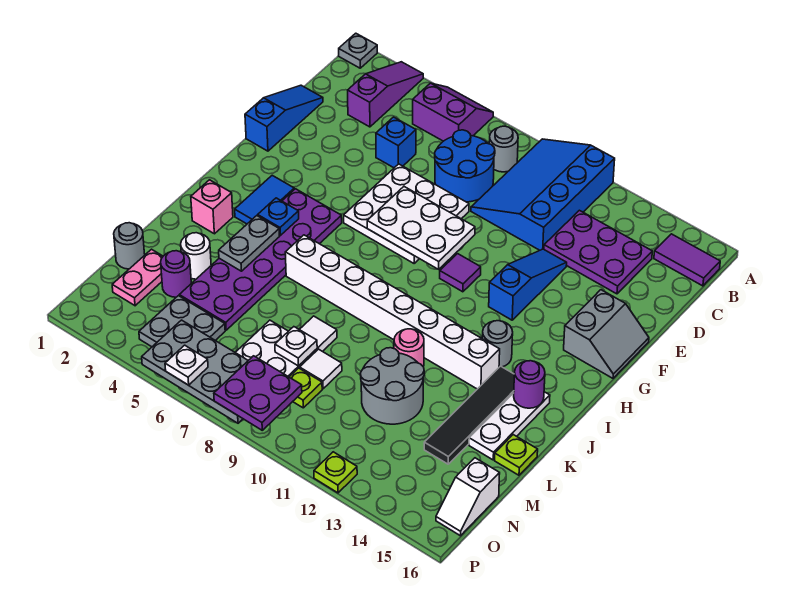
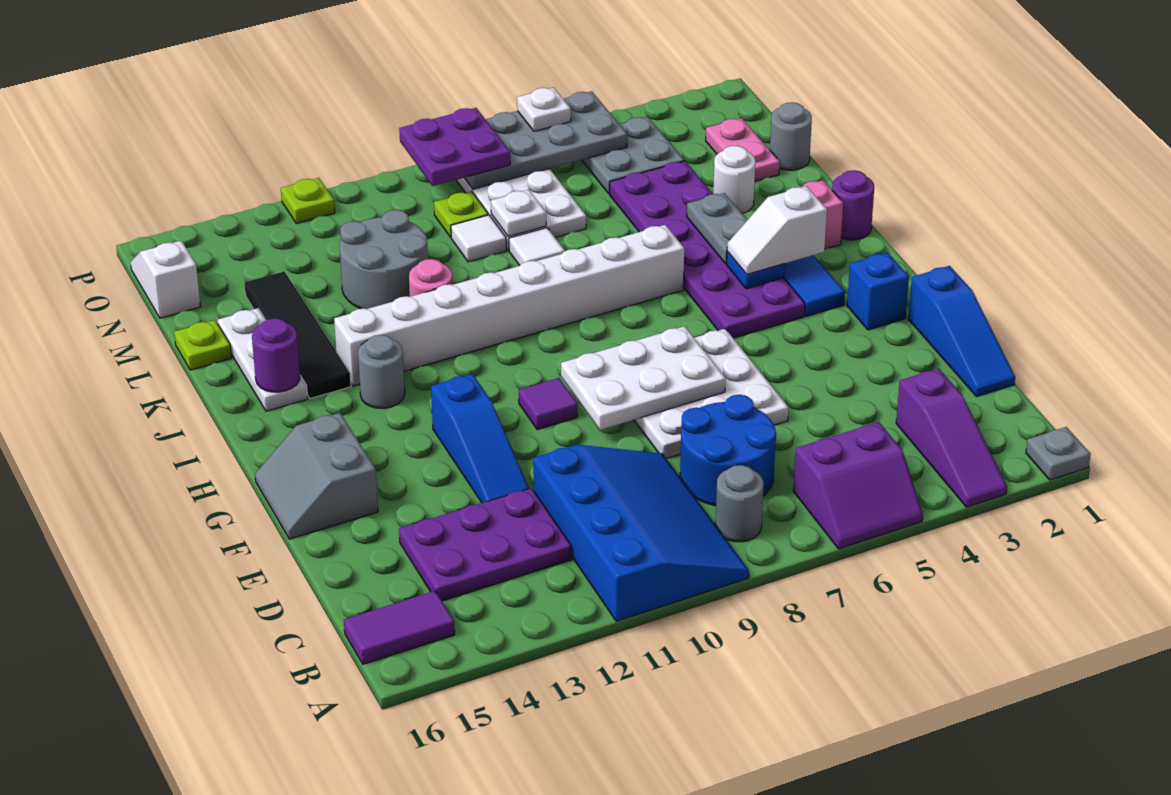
blue brick D5 level 1 -> blue brick G2 level 1
none -> white slope I3:I4 level 3 top 3
purple round brick M3 level 1 -> purple round brick J1 level 1

